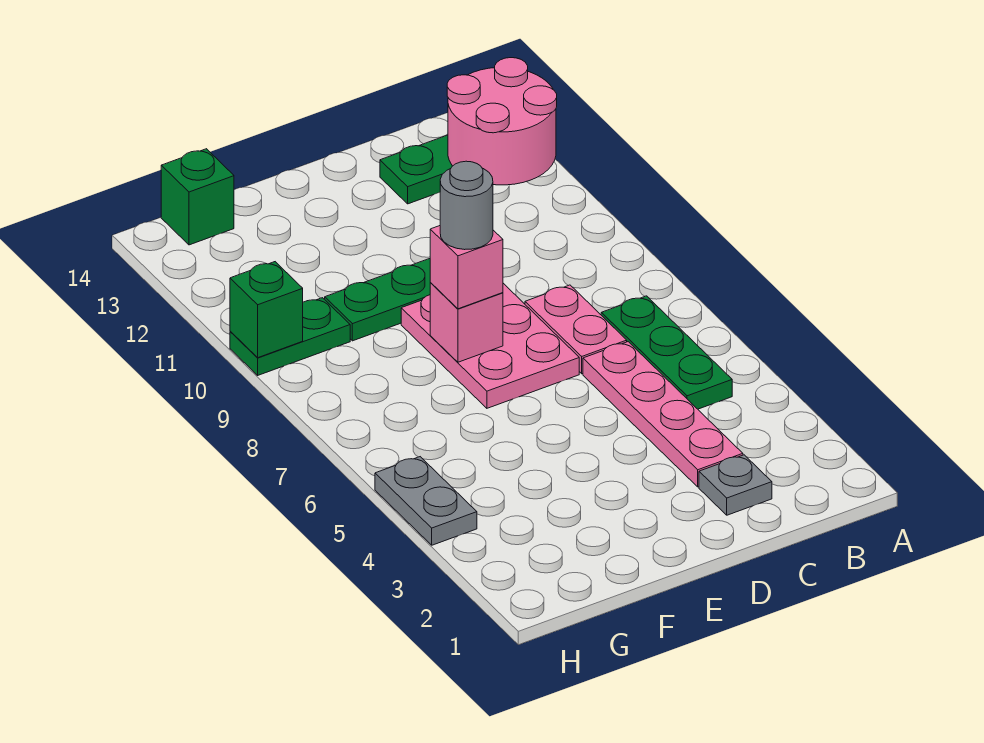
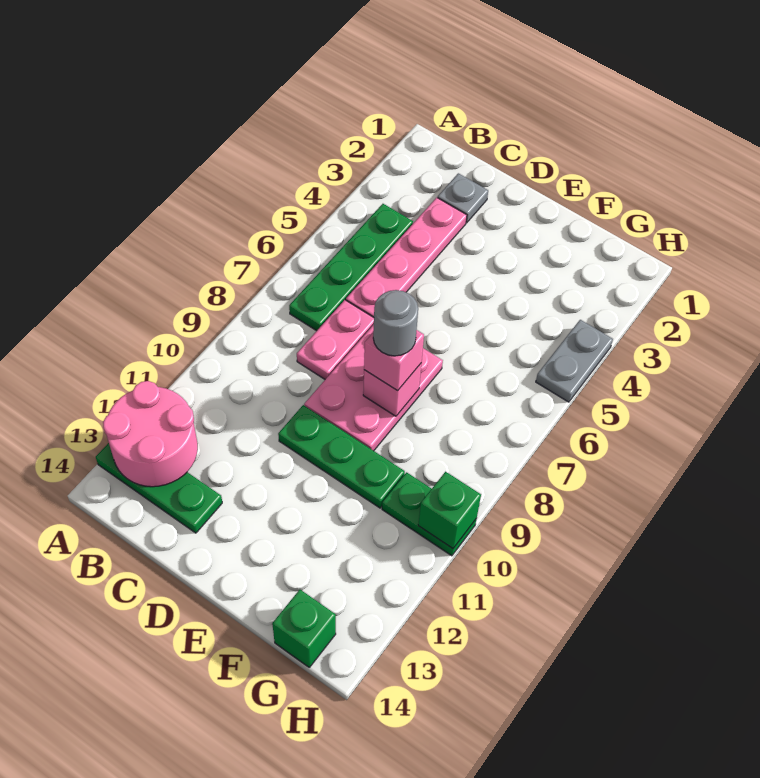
green plate B5:B7 level 1 -> green plate B4:B7 level 1

